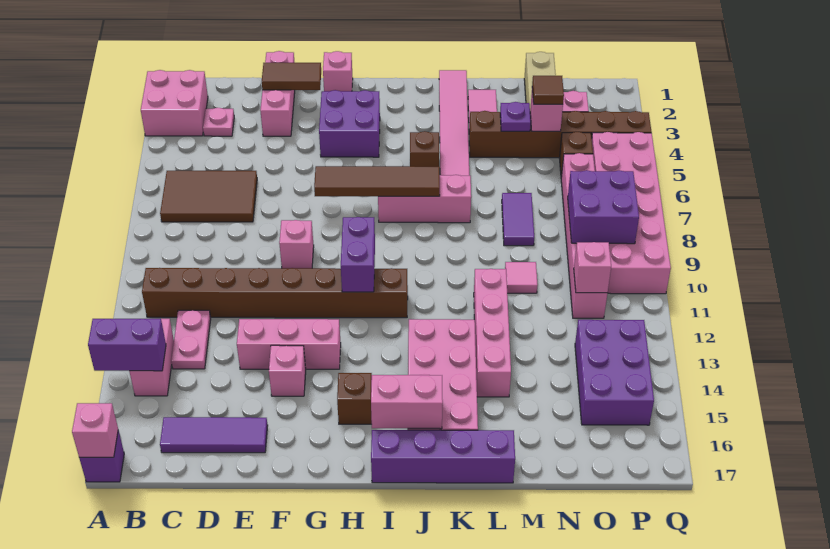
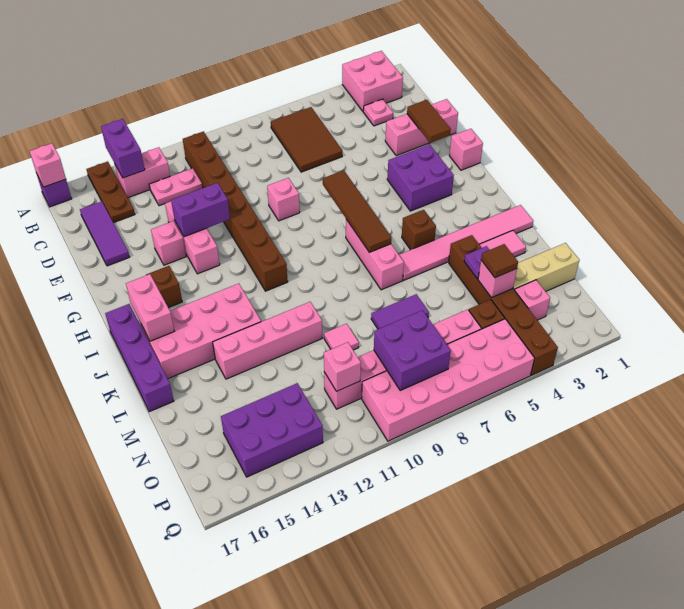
none -> brown plate A15:C15 level 1
purple brick H10:H11 level 2 -> purple brick F12:F13 level 2

